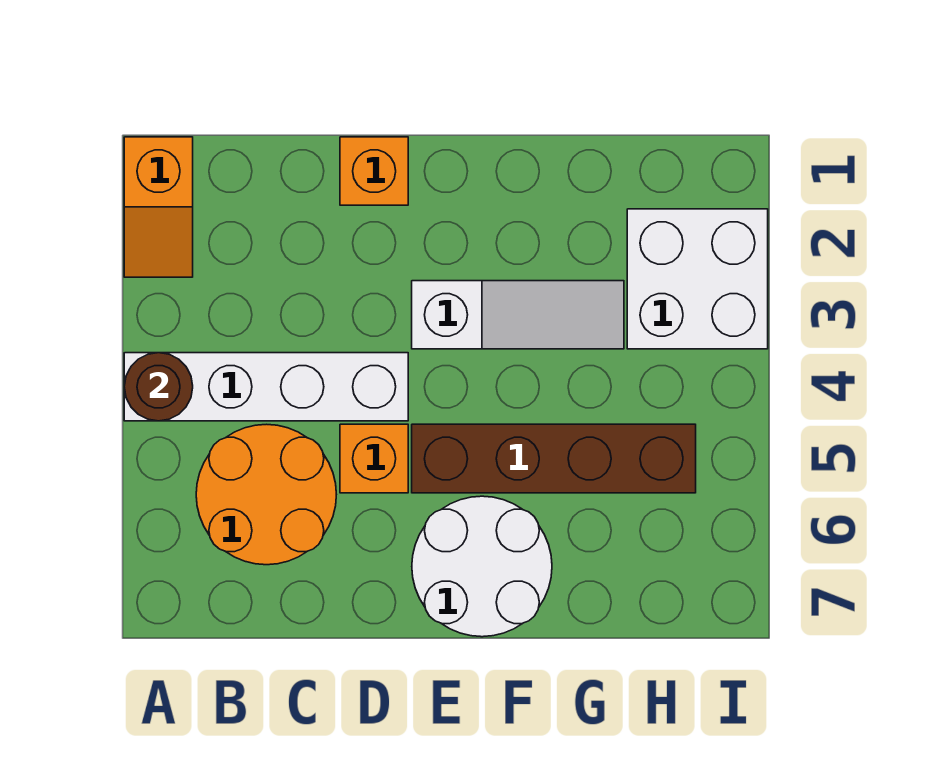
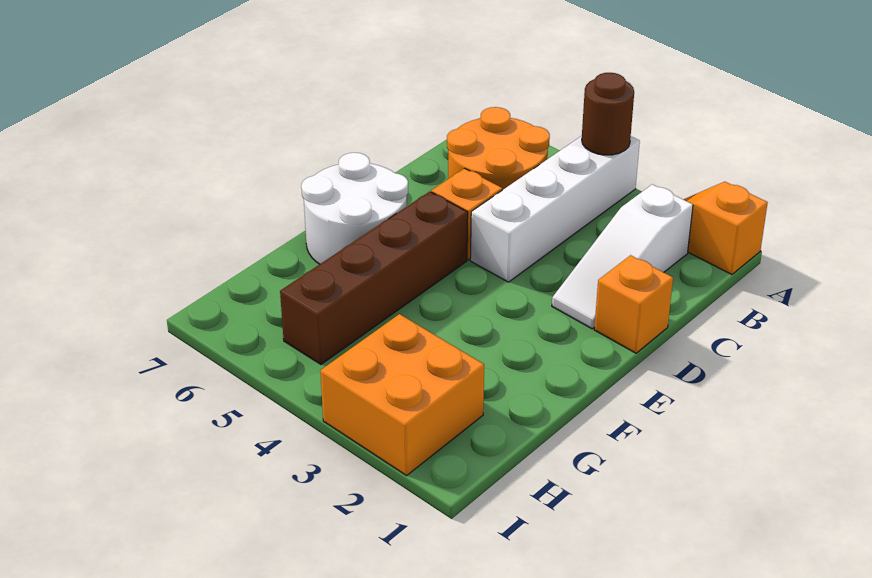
white slope E3:G3 level 1 top E -> white slope B2:D2 level 1 top B
white brick H2:I3 level 1 -> orange brick H2:I3 level 1

